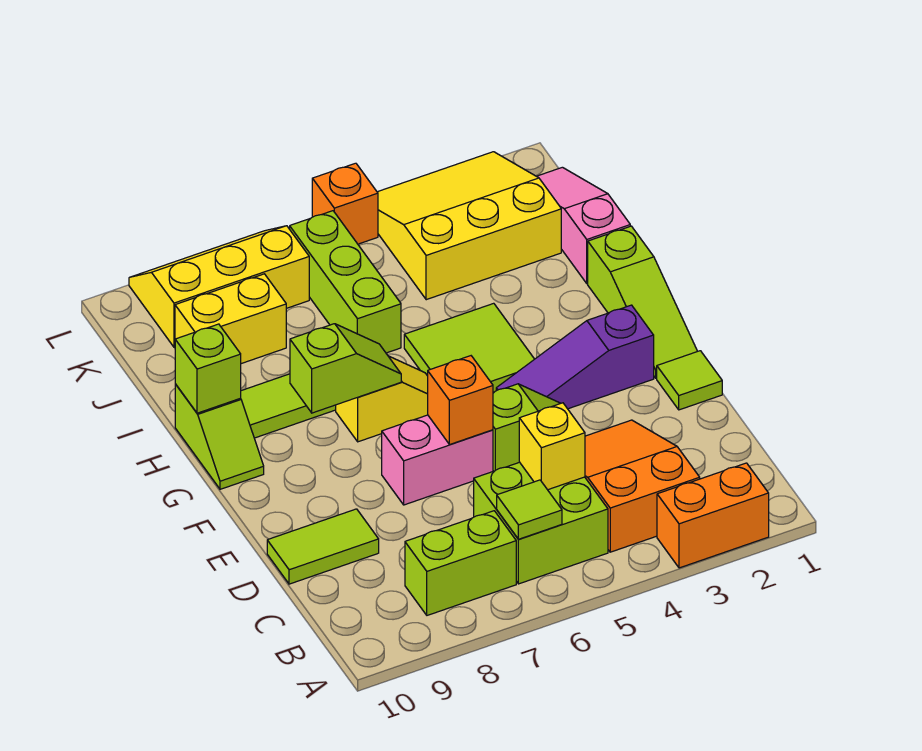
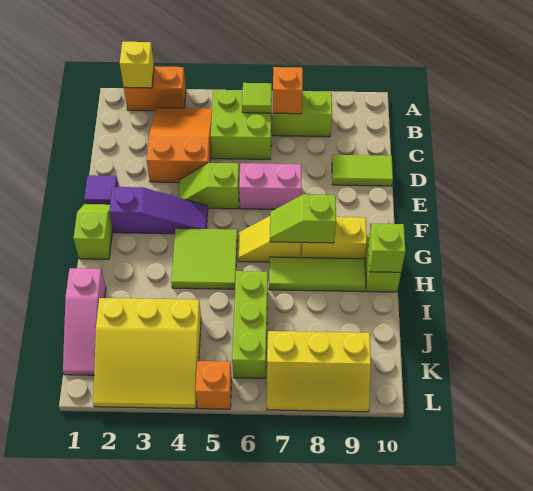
orange slope B3:D4 level 1 top B -> orange slope B3:D4 level 1 top D
yellow brick C5 level 2 -> yellow brick A2 level 2
lime tile E1 level 1 -> purple tile E1 level 1
orange brick E6 level 2 -> orange brick B7 level 2
lime slope F1:H1 level 1 top H -> lime slope F1:G1 level 1 top G
yellow brick J8:J9 level 1 -> yellow brick G8:G9 level 1

